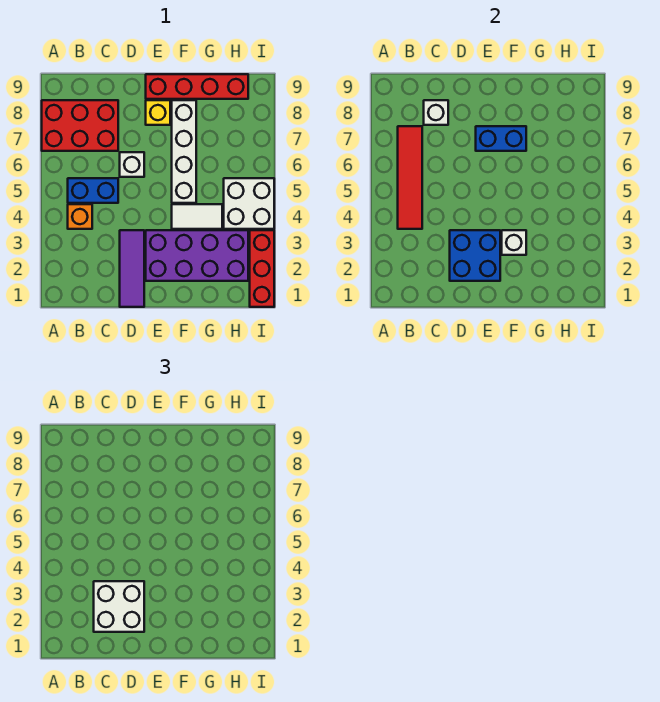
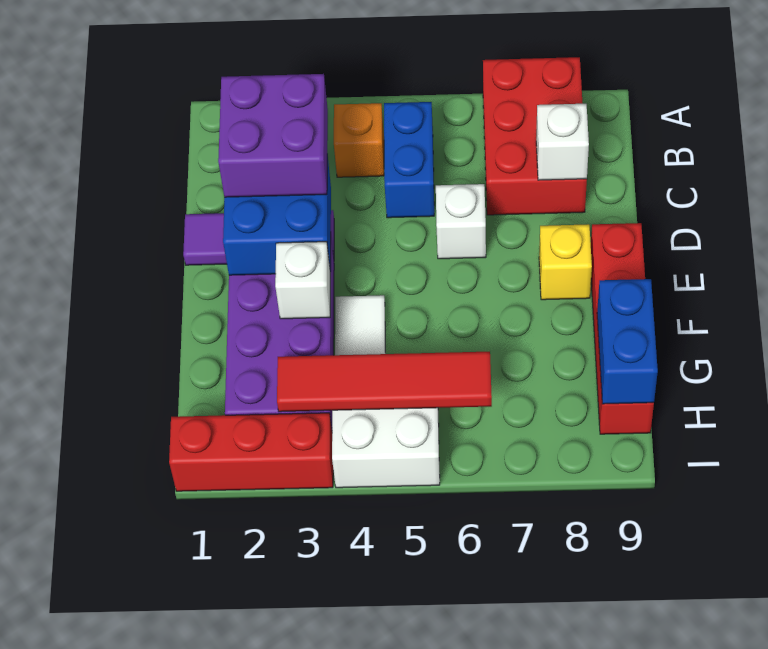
red tile B4:B7 level 2 -> red tile H3:H6 level 2
white brick C2:D3 level 3 -> purple brick C2:D3 level 3
blue brick E7:F7 level 2 -> blue brick G9:H9 level 2
white brick F5:F8 level 1 -> none

